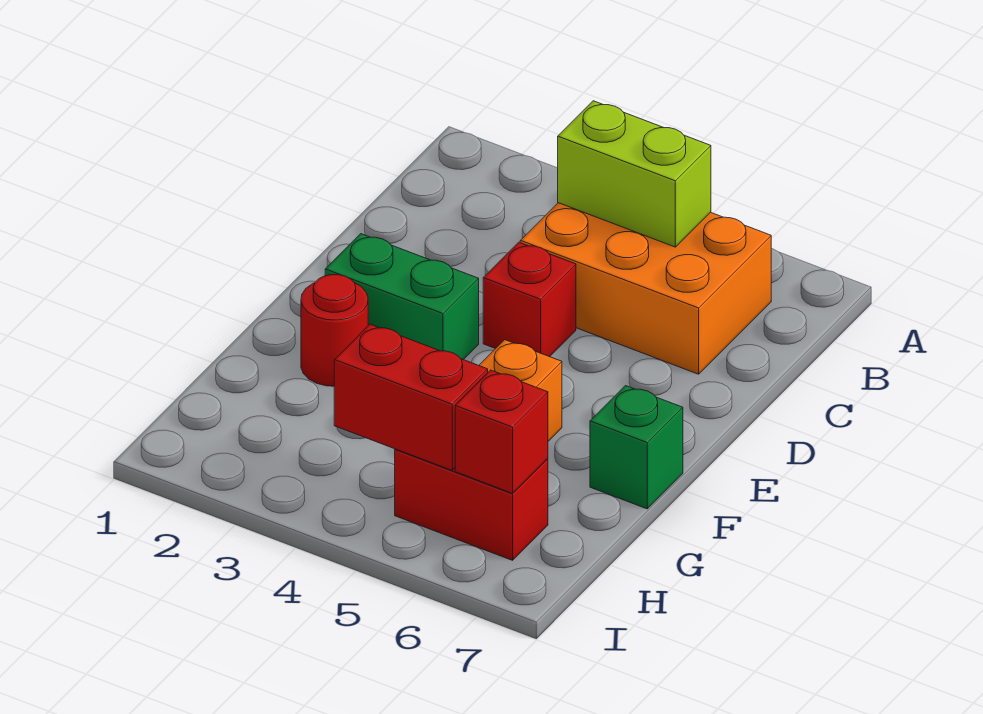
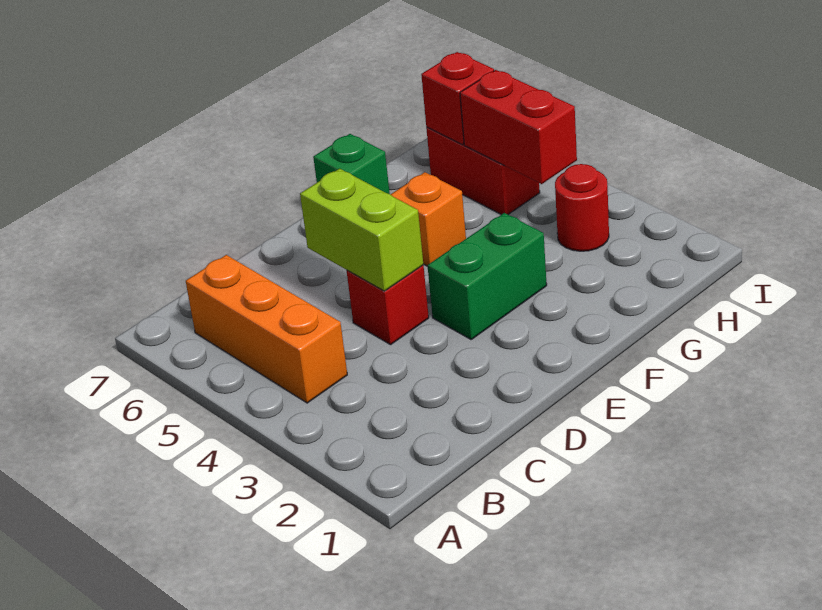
orange brick B4:C6 level 1 -> orange brick B4:B6 level 1
lime brick B4:B5 level 2 -> lime brick D4:D5 level 2
green brick E2:E3 level 1 -> green brick E3:F3 level 1
red round brick F2 level 1 -> red round brick H3 level 1

